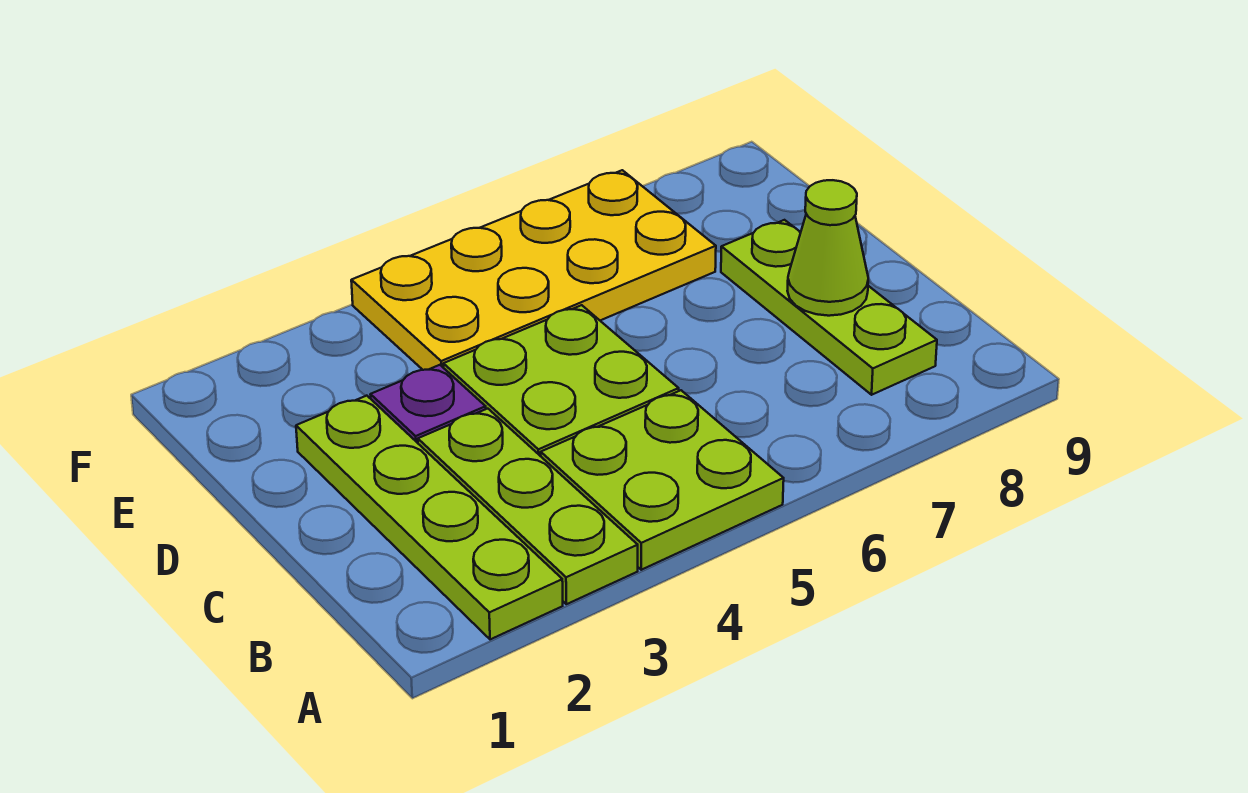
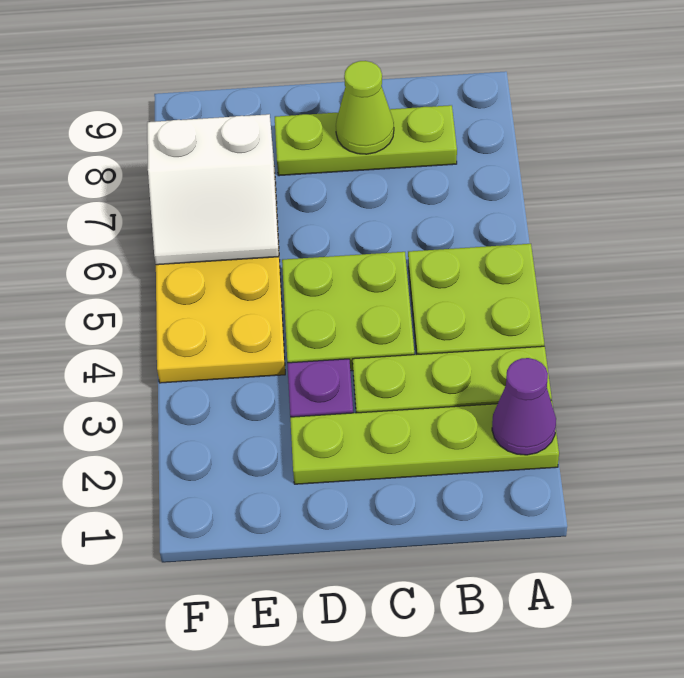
none -> purple cone A2 level 2
none -> white slope E6:F7 level 2 top 7

